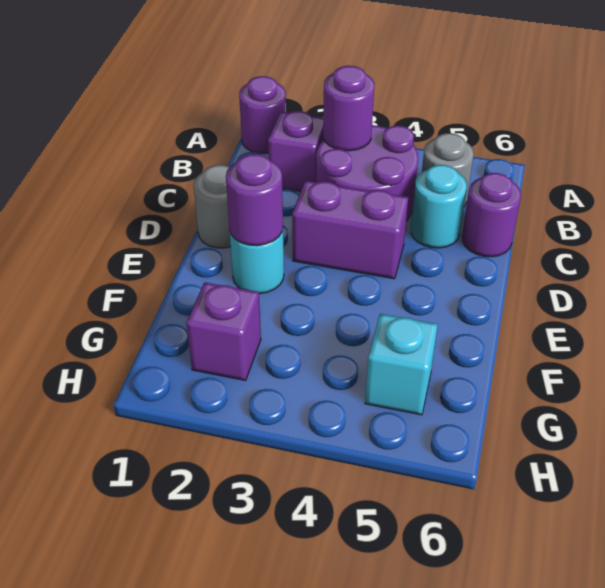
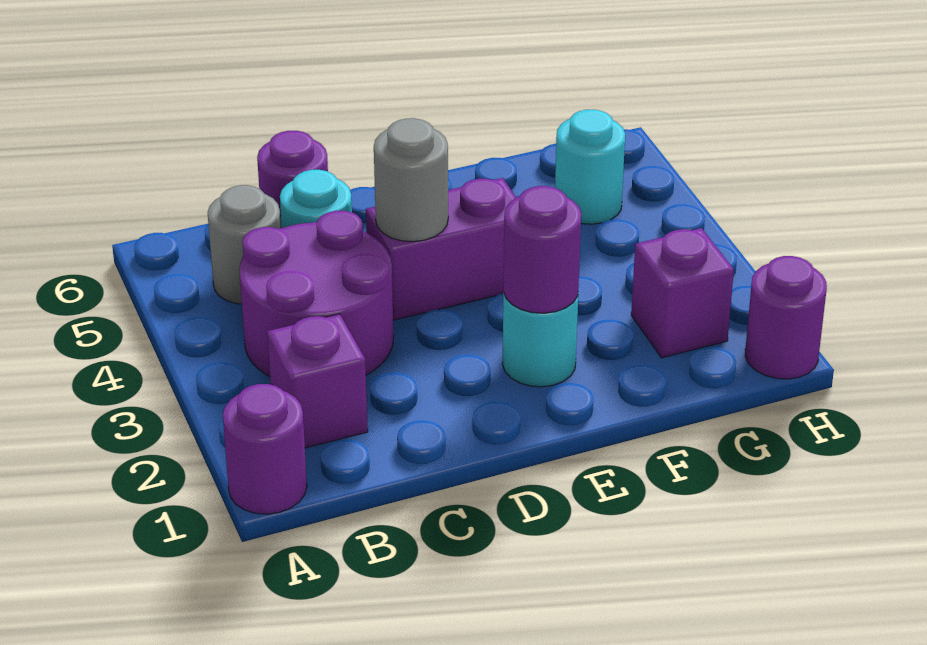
purple round brick B3 level 2 -> purple round brick H1 level 1
grey round brick D1 level 1 -> grey round brick D4 level 2
purple brick D3:D4 level 1 -> purple brick D4:E4 level 1
cyan brick G5 level 1 -> cyan round brick G5 level 1

